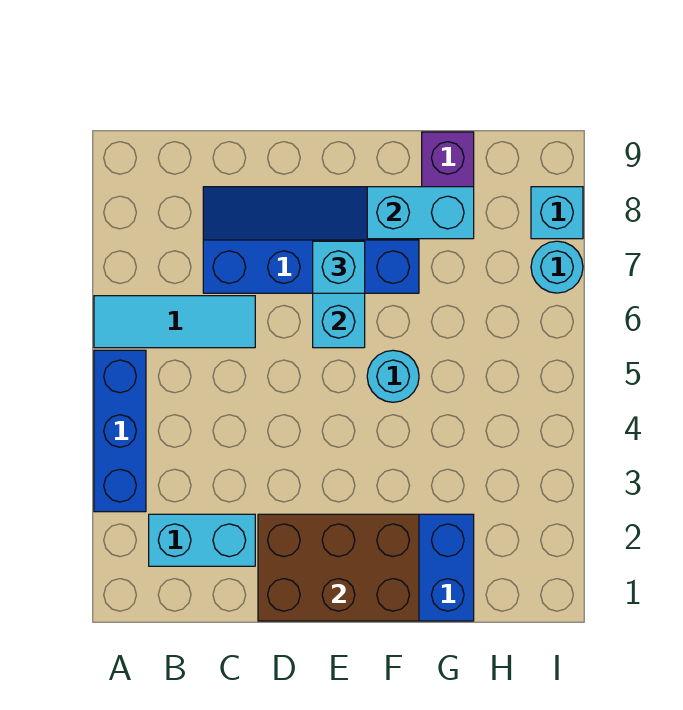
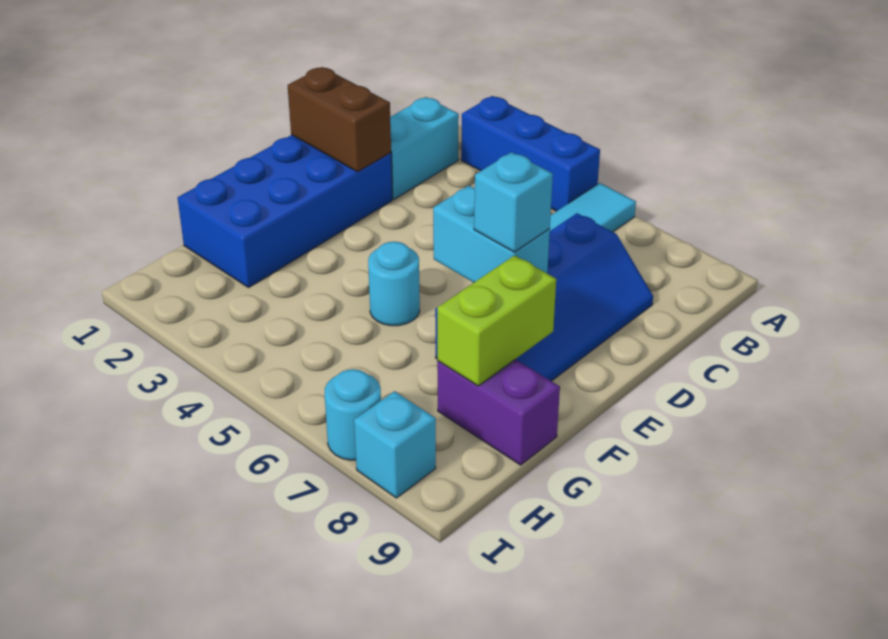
brown brick D1:F2 level 2 -> brown brick D1:D2 level 2
cyan brick F8:G8 level 2 -> lime brick F8:G8 level 2

